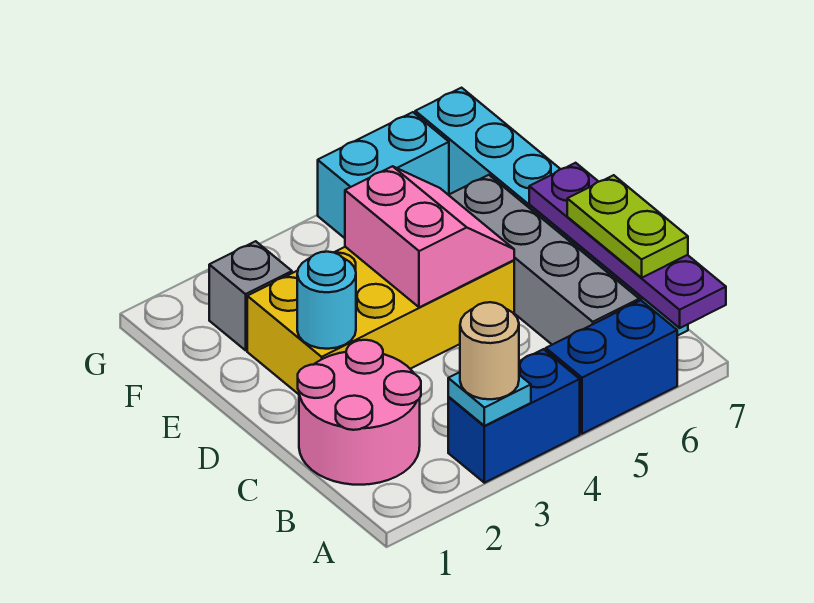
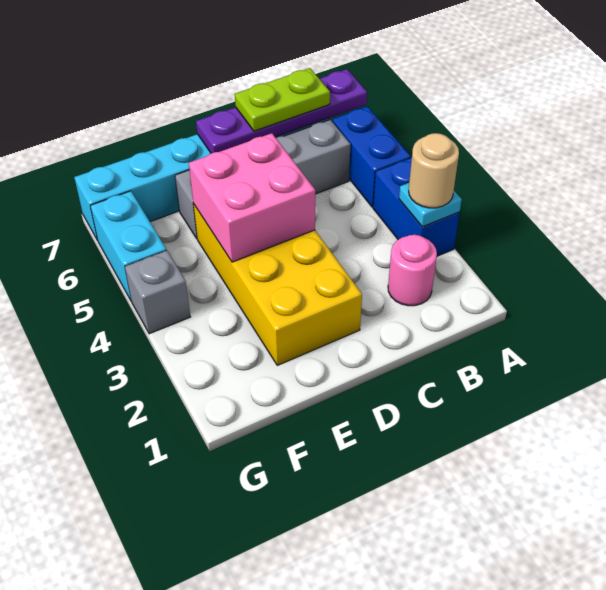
pink round brick B1:C2 level 1 -> pink round brick B2 level 1
cyan round brick D2 level 2 -> none
pink slope D4:E5 level 2 top 4 -> pink brick D4:E5 level 2
grey brick F2 level 1 -> grey brick G4 level 1

